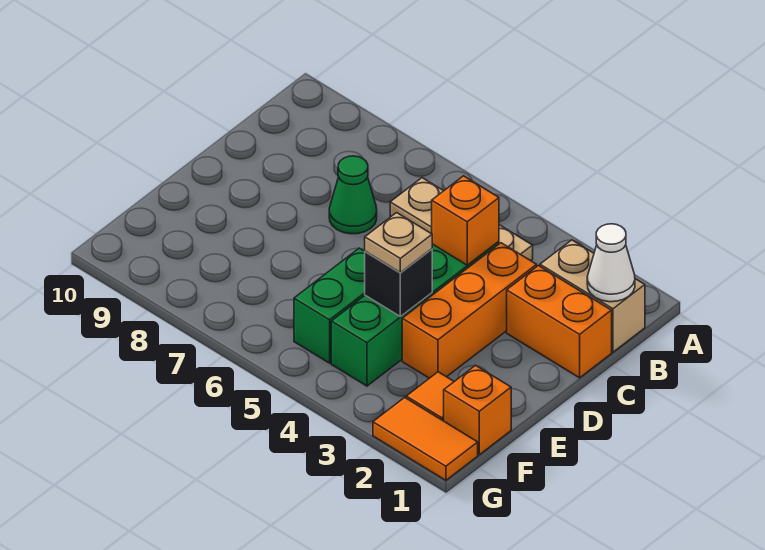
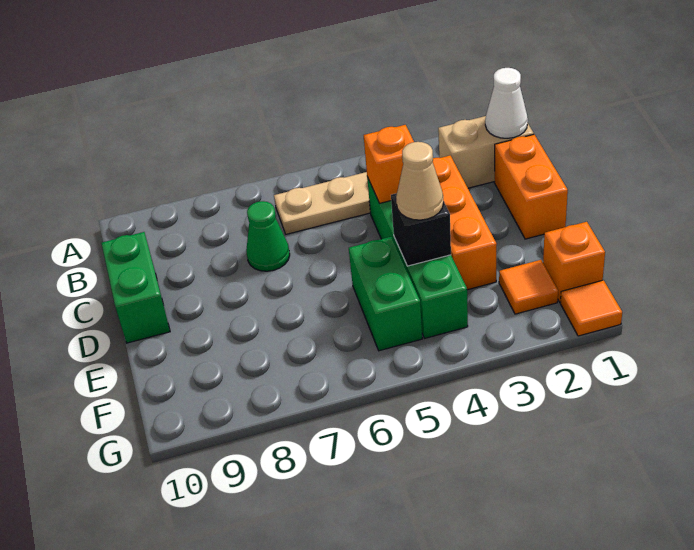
orange brick C1:C2 level 1 -> orange brick C1:D1 level 1
none -> green brick C10:D10 level 1
tan plate E4 level 3 -> tan cone E4 level 3
orange tile G1:G2 level 1 -> orange tile G1 level 1

